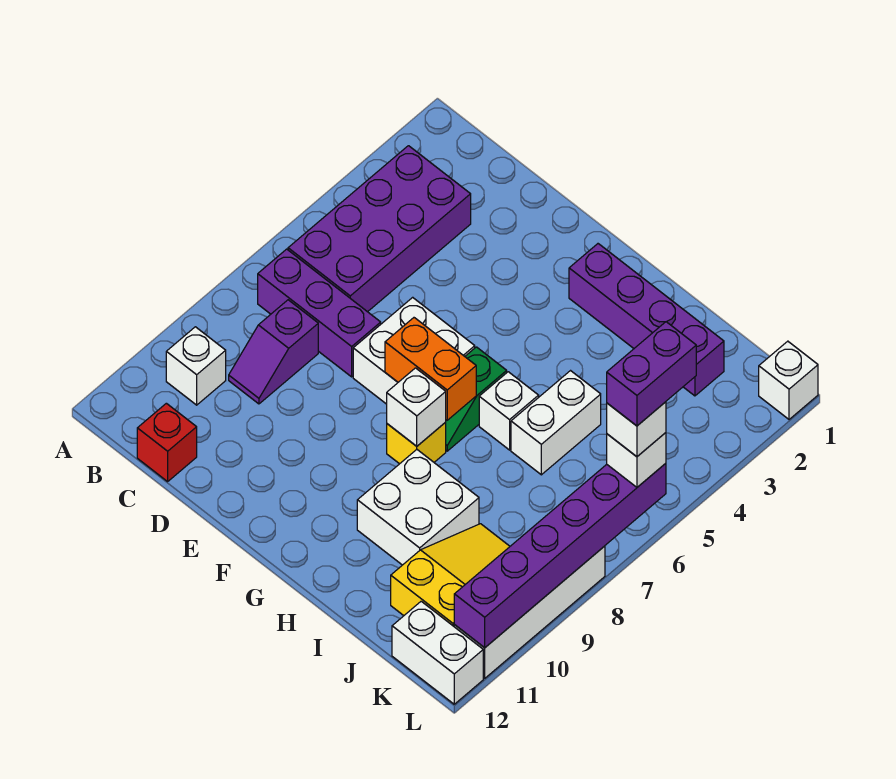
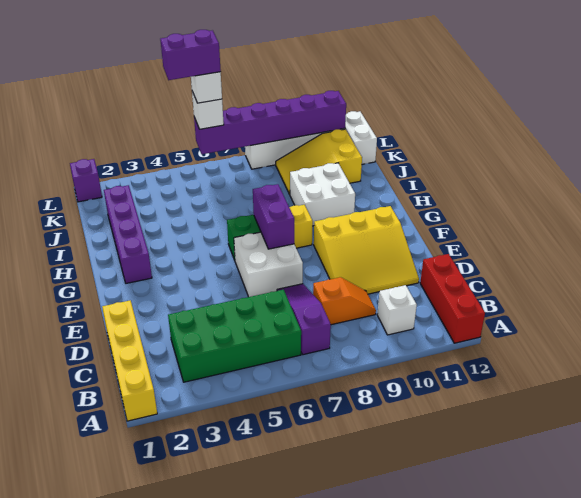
none -> yellow brick A1:D1 level 1
purple brick B3:C6 level 1 -> green brick B3:C6 level 1
purple brick B7:D7 level 1 -> purple slope B7:D7 level 1 top B
purple slope C8:C9 level 1 top 8 -> orange slope C8:C9 level 1 top 8
red brick C12 level 1 -> red brick A12:C12 level 1
none -> yellow slope D9:F11 level 1 top F
orange brick F7:G7 level 2 -> purple brick F7:G7 level 2
white brick G8 level 2 -> none
white brick H6 level 1 -> none
white brick I5:I6 level 1 -> none
white brick L1 level 1 -> purple brick L1 level 1

